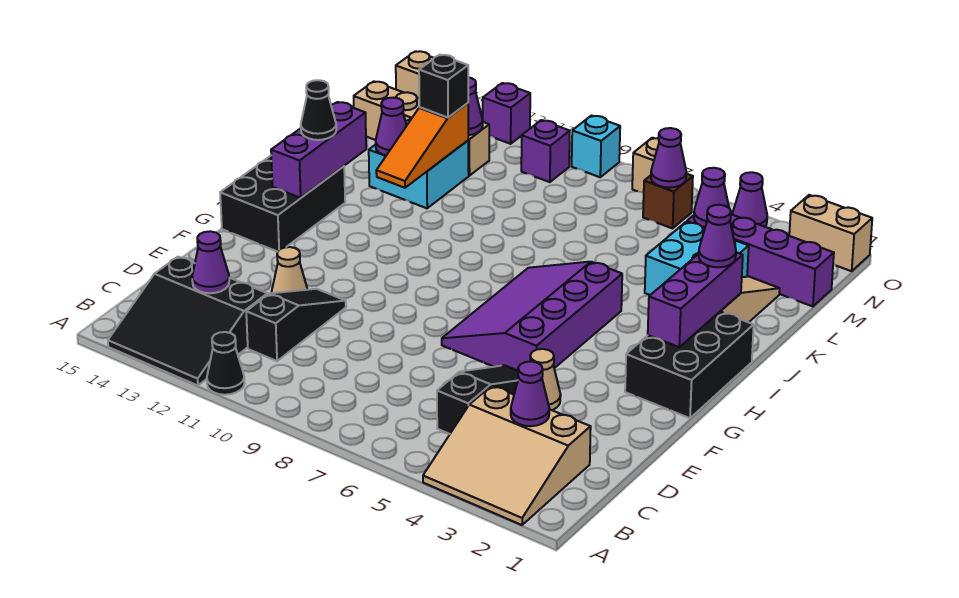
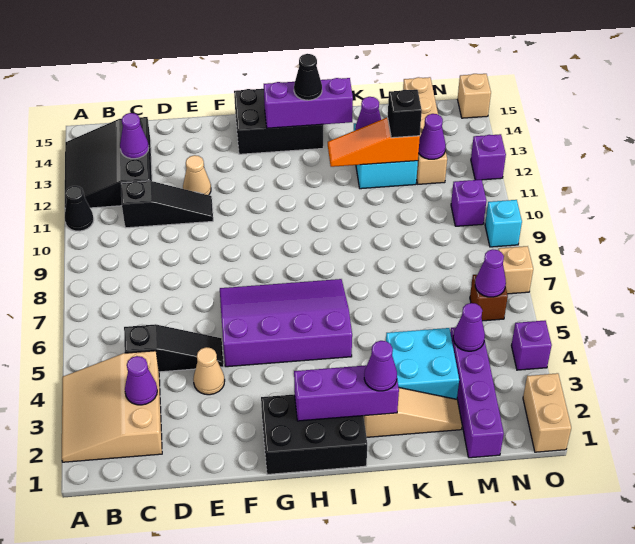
purple cone O4 level 1 -> purple brick O4 level 1

